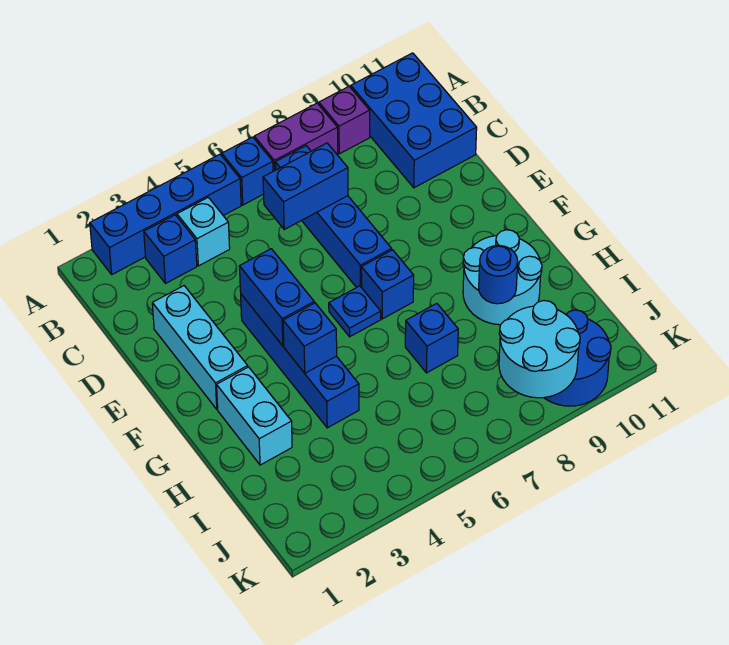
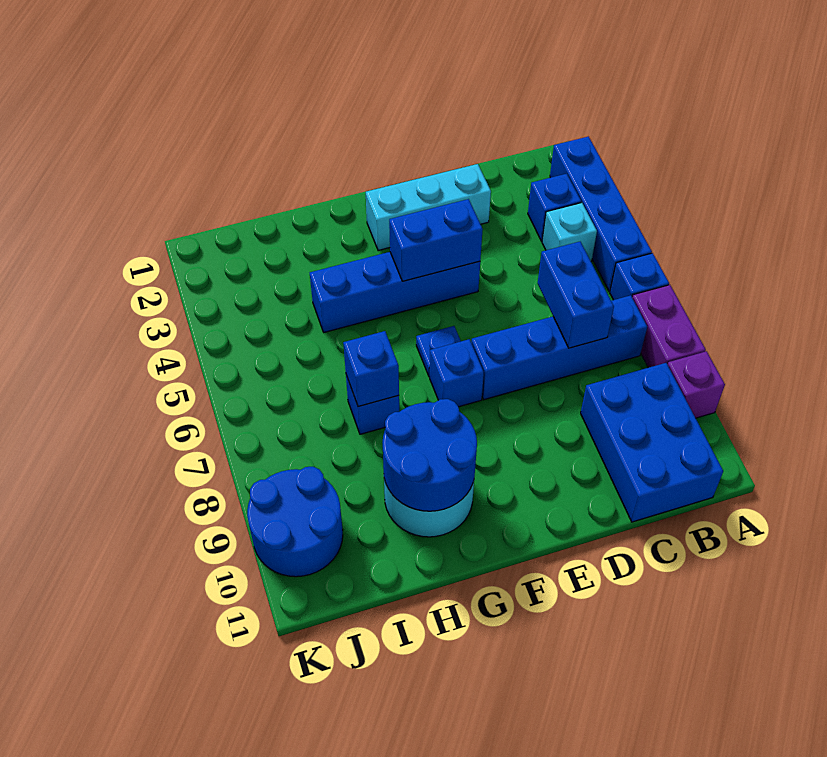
blue brick A10:C11 level 1 -> blue brick B9:C11 level 1
cyan brick G2:H2 level 1 -> none
blue brick G4 level 2 -> blue brick H7 level 2
blue round brick H9 level 2 -> blue round brick G9:H10 level 2
cyan round brick J8:K9 level 2 -> none

